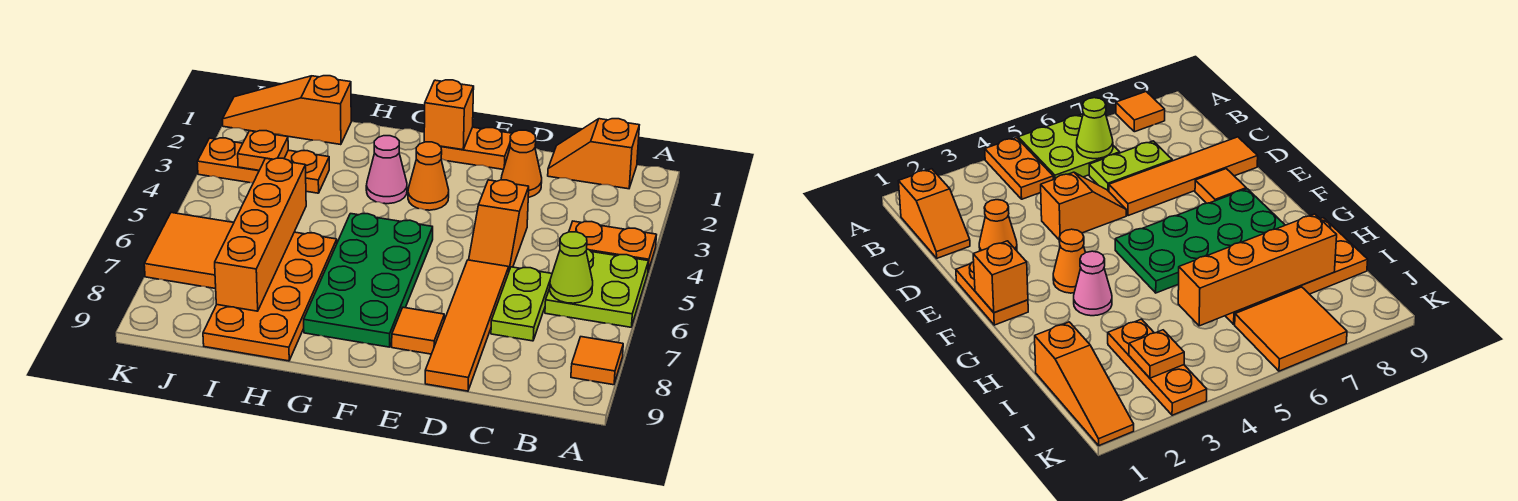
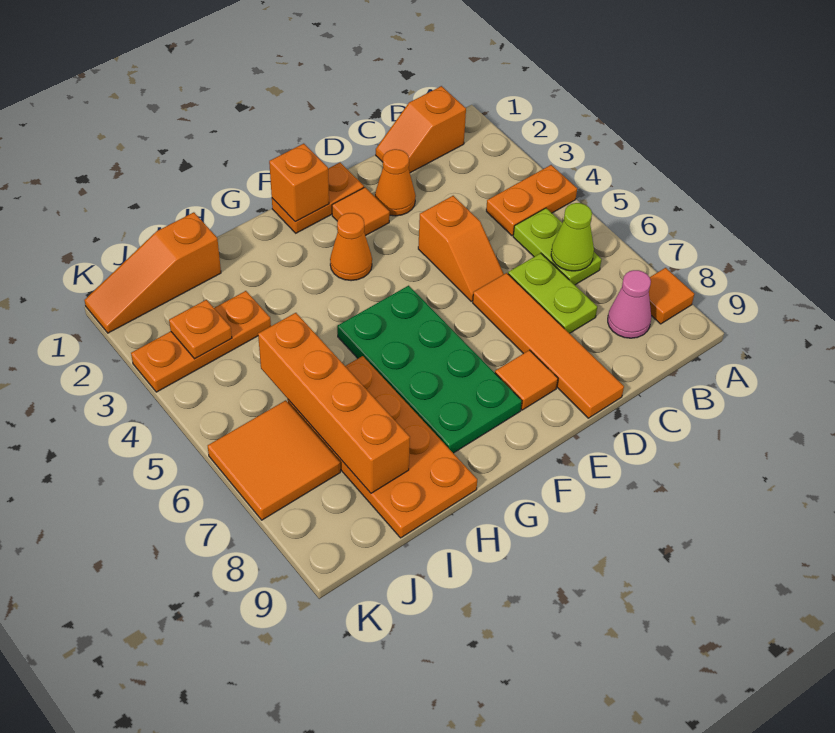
lime plate A5:B6 level 1 -> lime plate B5:B6 level 1
none -> orange tile E2 level 1
pink cone G3 level 1 -> pink cone B8 level 1

